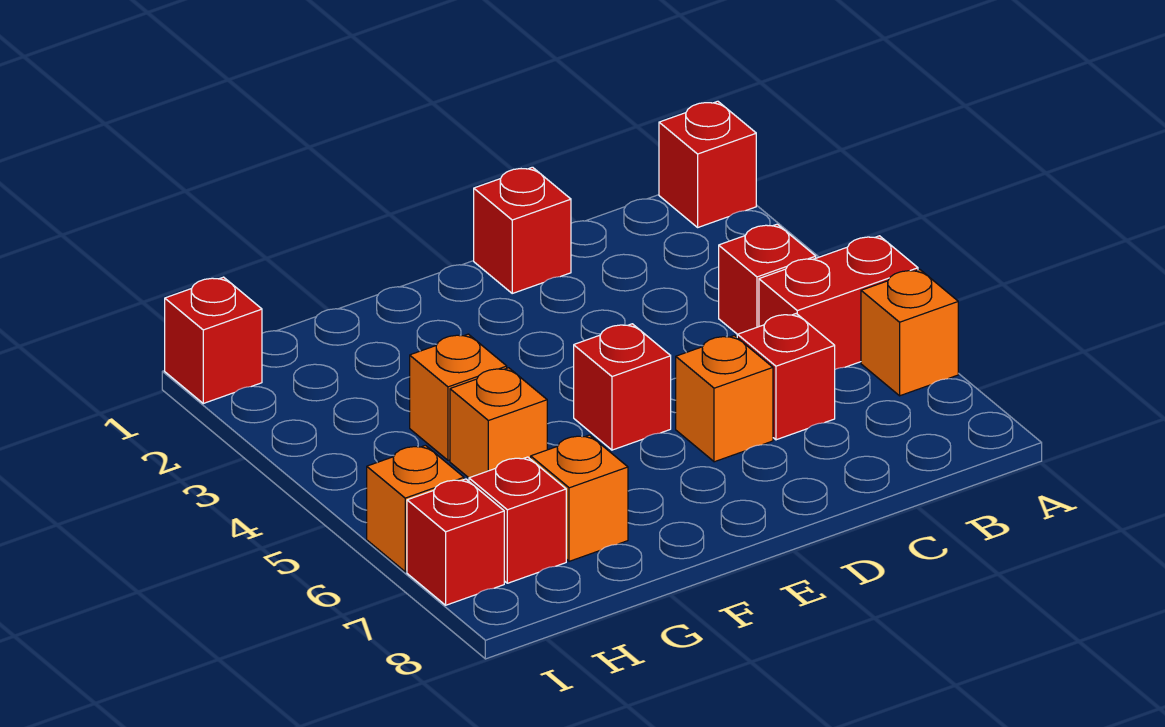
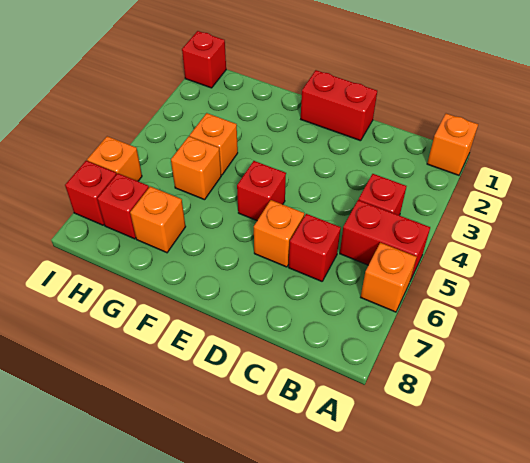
red brick A1 level 1 -> orange brick A1 level 1
red brick D1 level 1 -> red brick D1:E1 level 1

